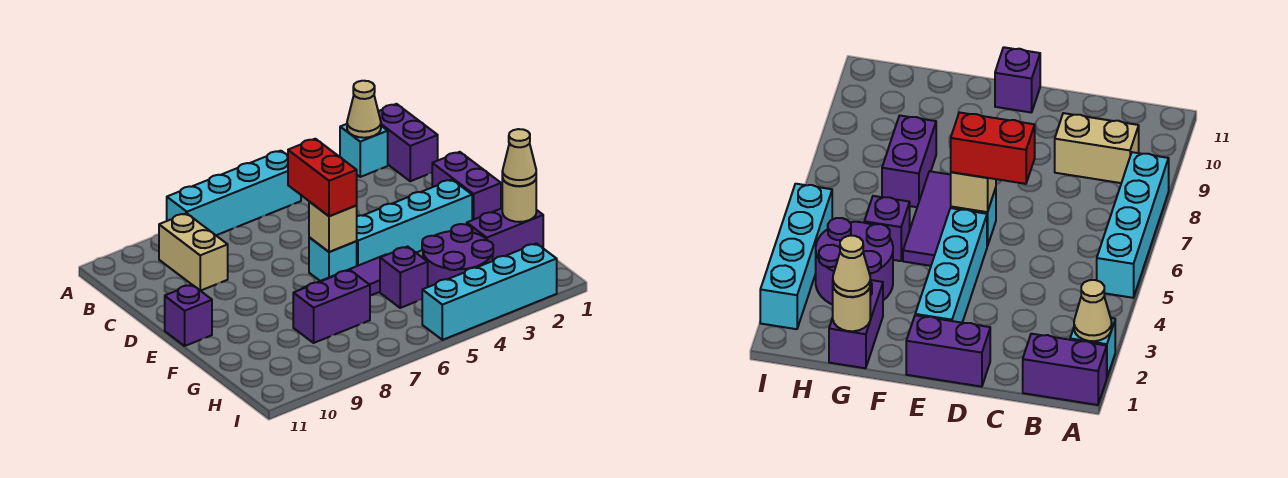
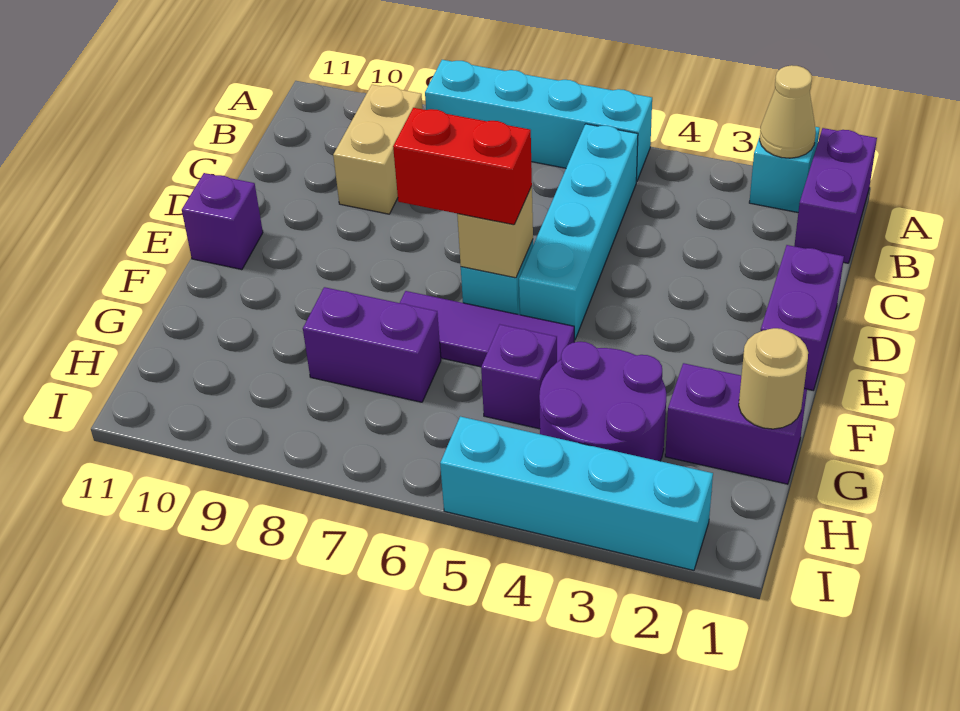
red brick D6:E6 level 3 -> red brick E6:E7 level 3
cyan brick E2:E5 level 1 -> cyan brick B5:E5 level 1
tan cone G1 level 3 -> none

